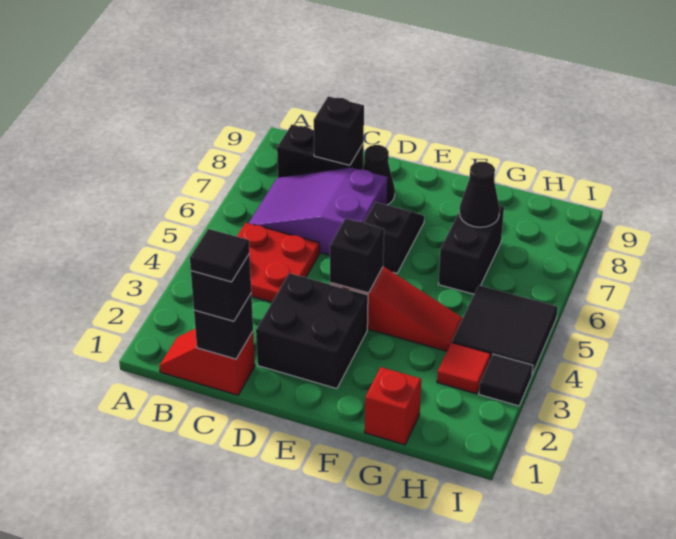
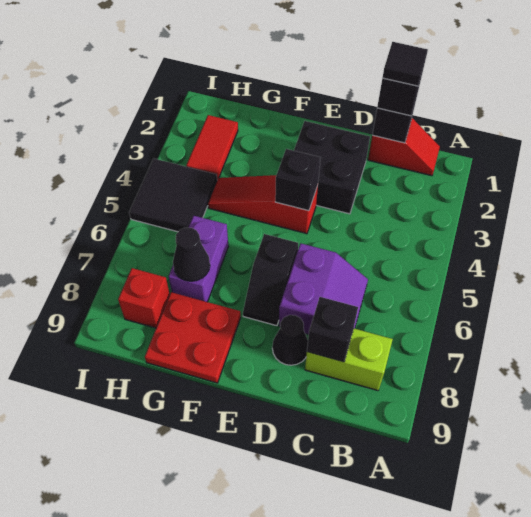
red plate B4:C5 level 1 -> red plate F8:G9 level 1
purple slope B6:D7 level 1 top D -> purple slope C6:D7 level 1 top D
black brick B8:C8 level 1 -> lime brick B8:C8 level 1
red brick G1 level 1 -> red brick H8 level 1
black brick G6:G7 level 1 -> purple brick G6:G7 level 1
red tile H3 level 1 -> red tile H2:H3 level 1
black tile I3 level 1 -> none

